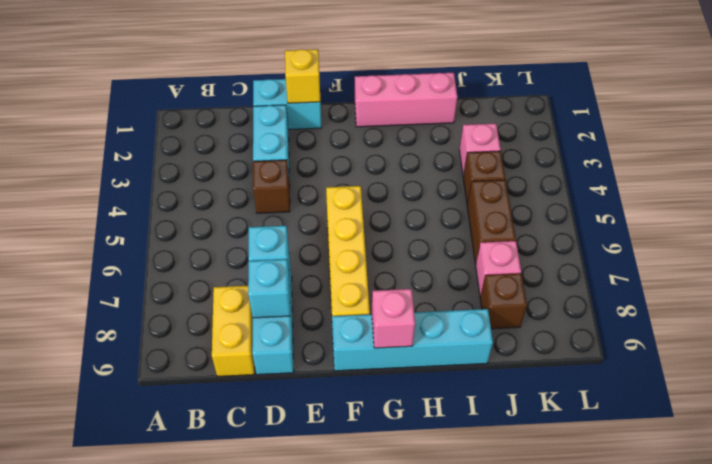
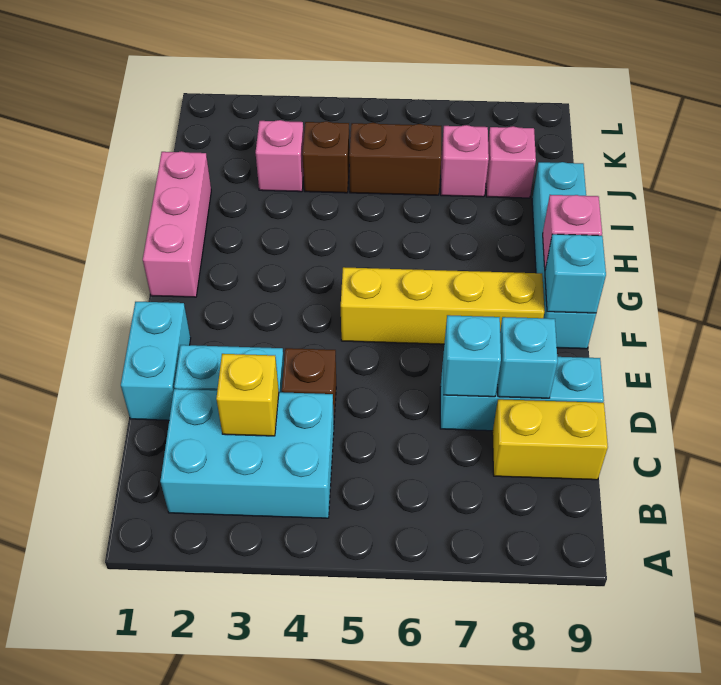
none -> cyan brick B2:C4 level 1
yellow brick E1 level 2 -> yellow brick C3 level 2
none -> cyan brick F9 level 2
brown brick J8 level 1 -> pink brick J8 level 1

